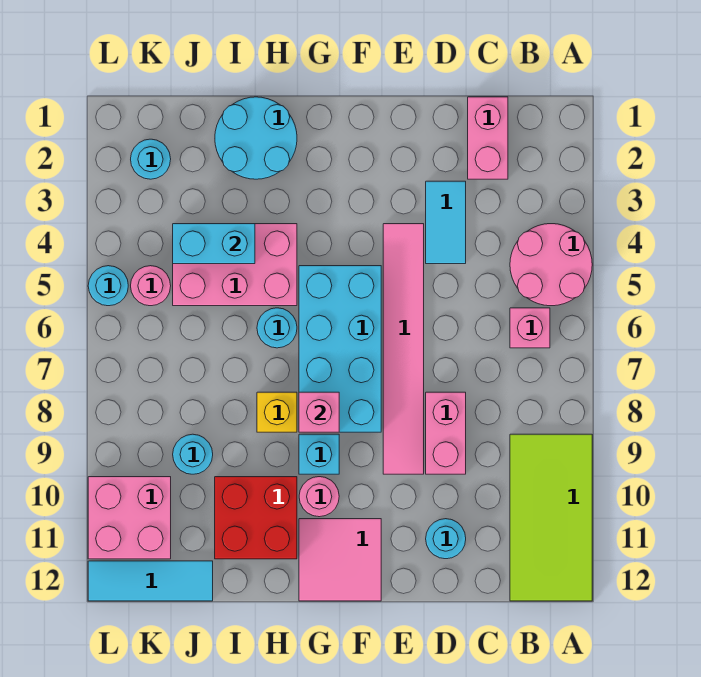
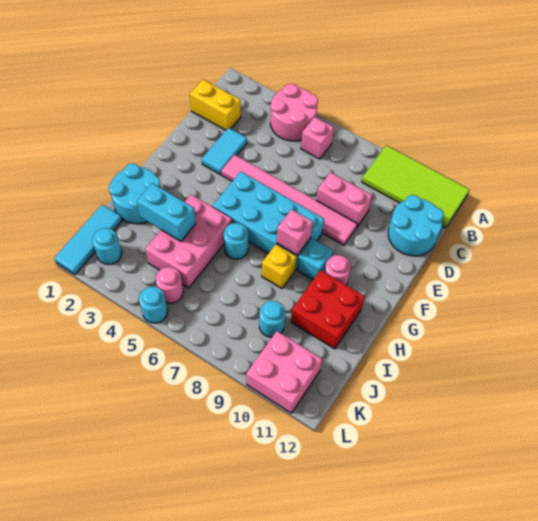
pink brick C1:C2 level 1 -> yellow brick C1:C2 level 1
cyan tile D3:D4 level 1 -> cyan tile D3:E3 level 1
cyan round brick D11 level 1 -> cyan round brick C11:D12 level 1
pink tile F11:G12 level 1 -> none
cyan brick I4:J4 level 2 -> cyan brick I3:I4 level 2
cyan tile J12:L12 level 1 -> cyan tile J1:L1 level 1

